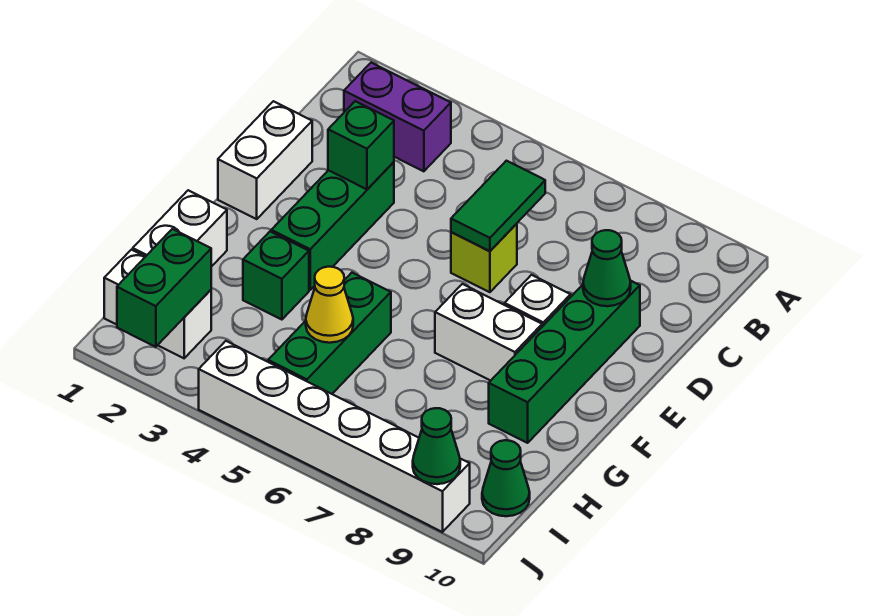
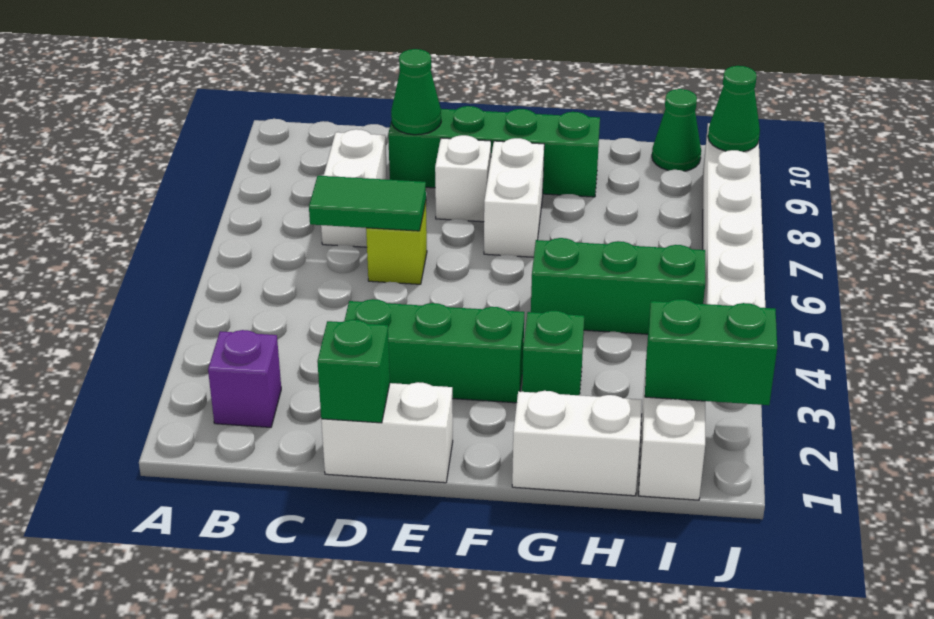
purple brick B2:B3 level 1 -> purple brick B2 level 1
none -> white brick C7:C8 level 1
green brick D3 level 2 -> green brick D1 level 2
yellow cone H5 level 2 -> none

